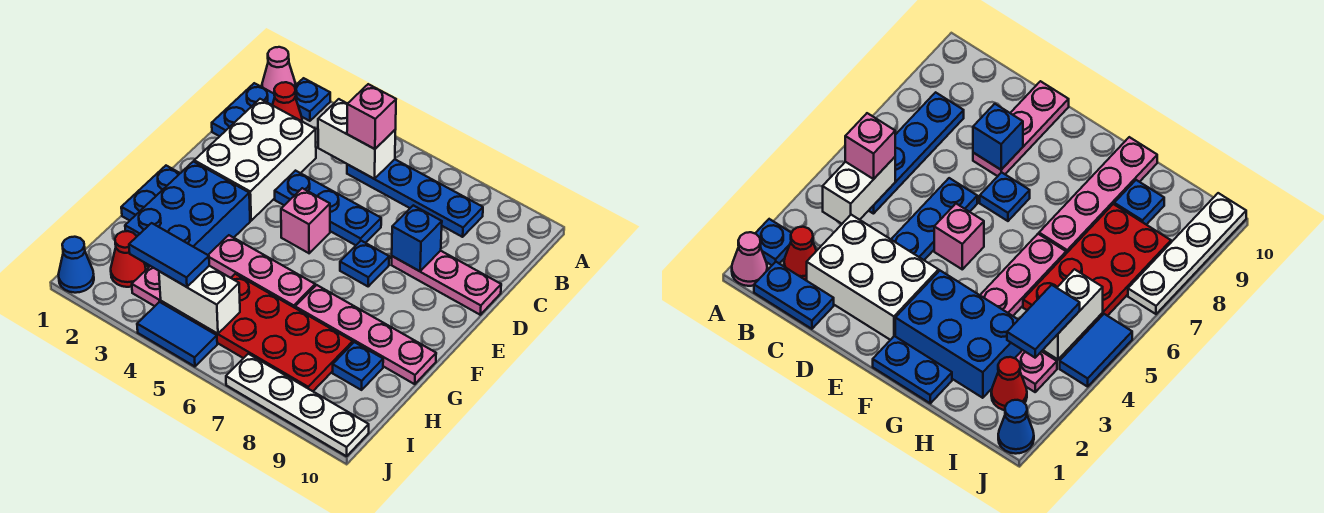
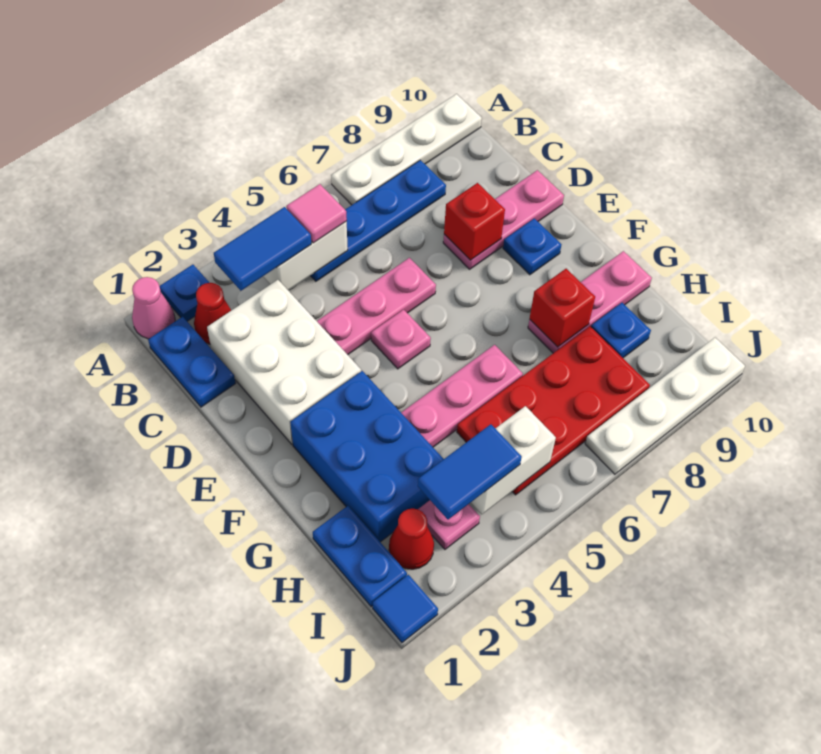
none -> white plate A7:A10 level 1
pink brick B5 level 3 -> pink tile B5 level 3
blue plate D4:D6 level 1 -> pink plate D4:D6 level 1
blue brick D8 level 2 -> red brick D8 level 2
pink brick E5 level 1 -> pink plate E5 level 1
blue plate E7 level 1 -> blue plate E9 level 1
blue plate F1:G1 level 1 -> blue plate H1:I1 level 1
pink plate G7:G10 level 1 -> pink plate G8:G10 level 1
none -> red brick G8 level 2
blue cone J1 level 1 -> blue tile J1 level 1
blue tile J4:J5 level 1 -> blue tile B3:B4 level 3

